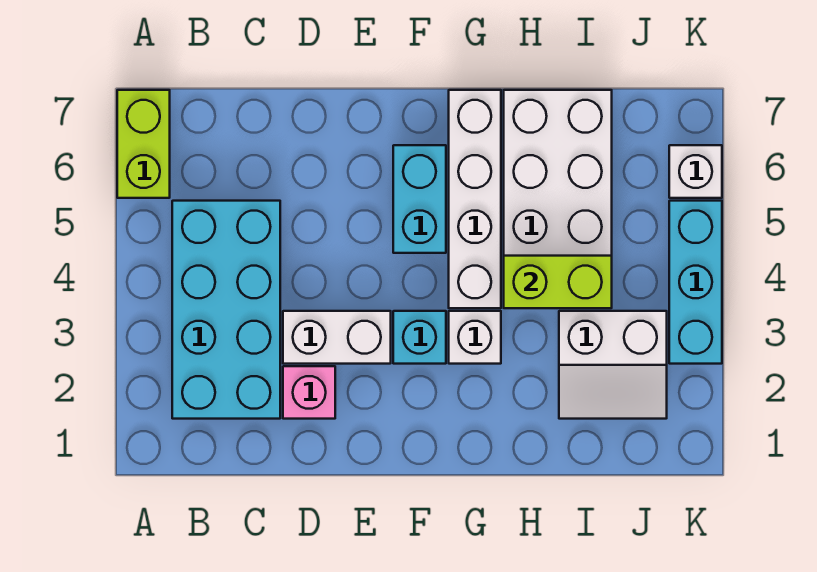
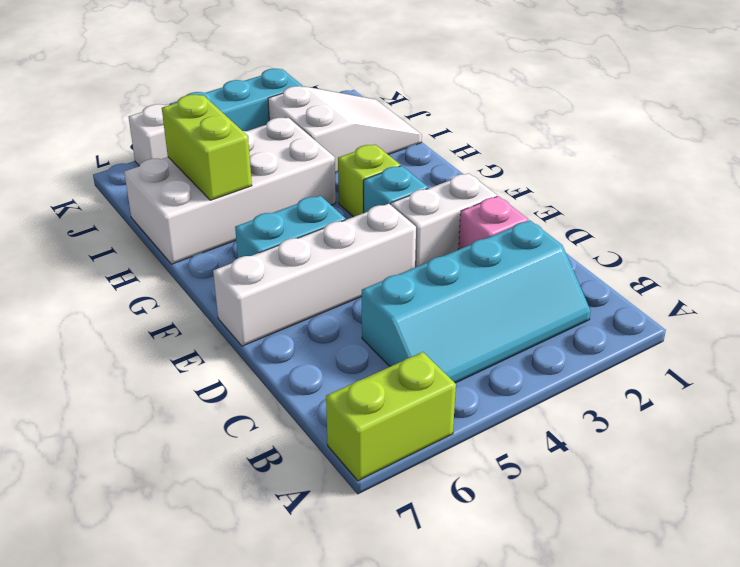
cyan brick B2:C5 level 1 -> cyan slope B2:C5 level 1 top C
white brick D3:E3 level 1 -> white brick E2:E3 level 1
white brick G3 level 1 -> lime brick G3 level 1
white brick G4:G7 level 1 -> white brick E4:E7 level 1
lime brick H4:I4 level 2 -> lime brick H6:I6 level 2
white slope I2:J3 level 1 top 3 -> white slope I1:J3 level 1 top 3

